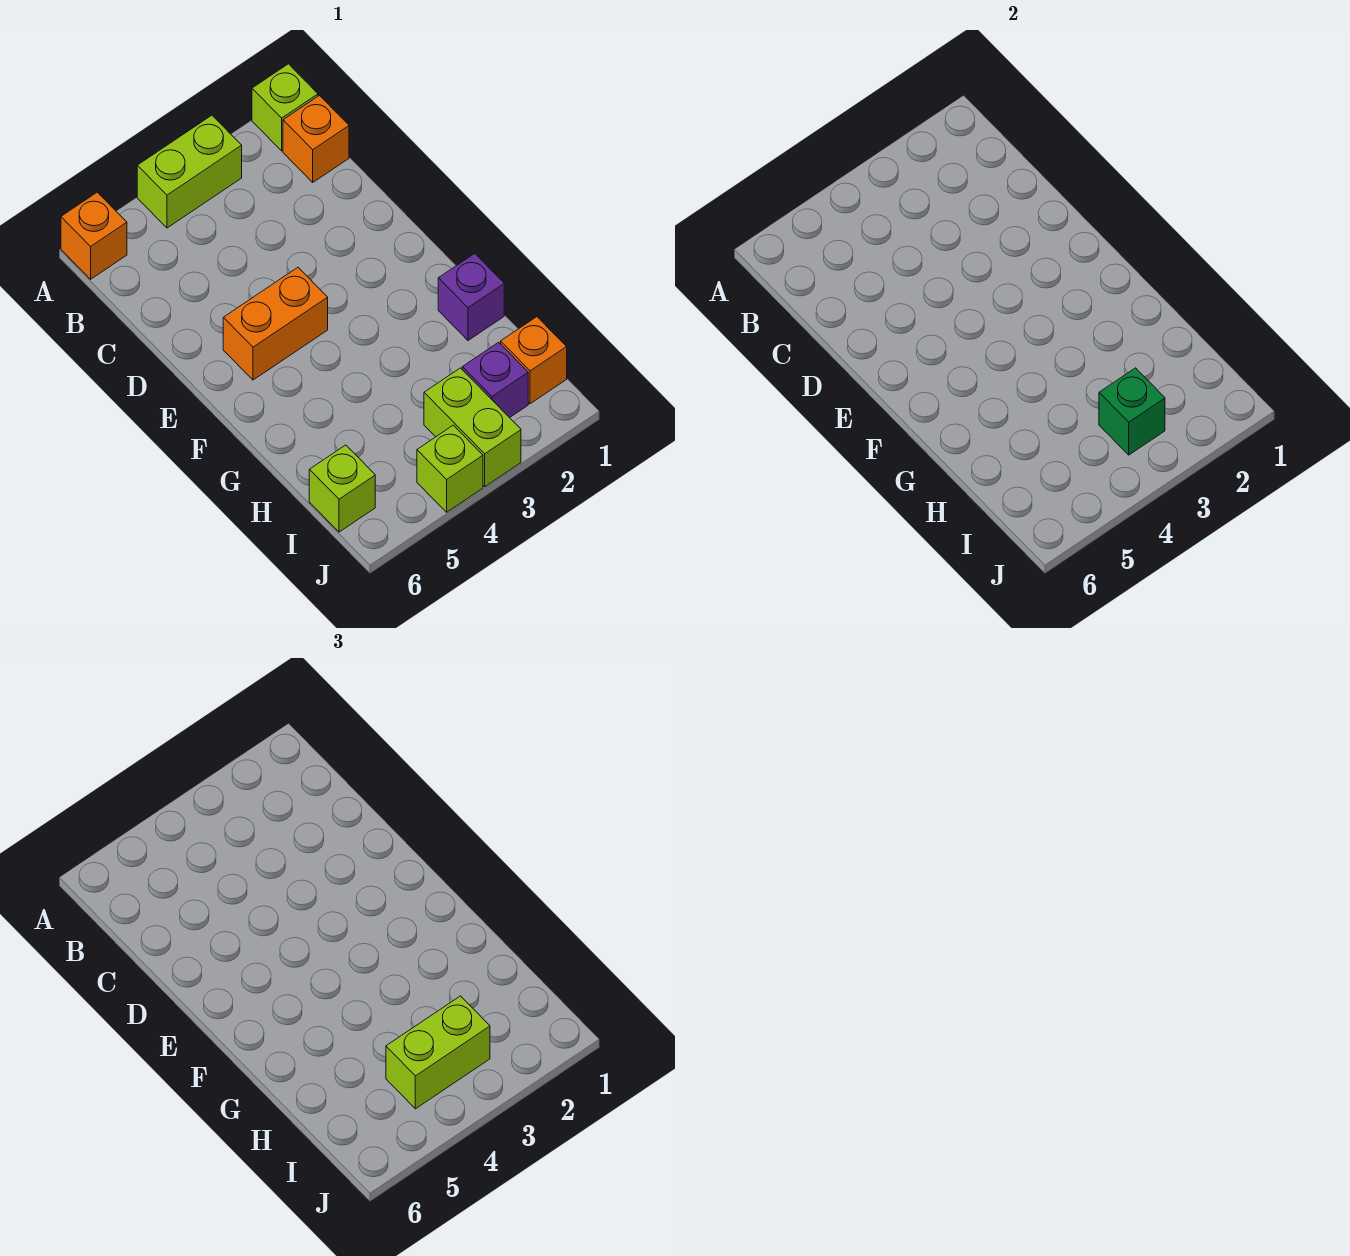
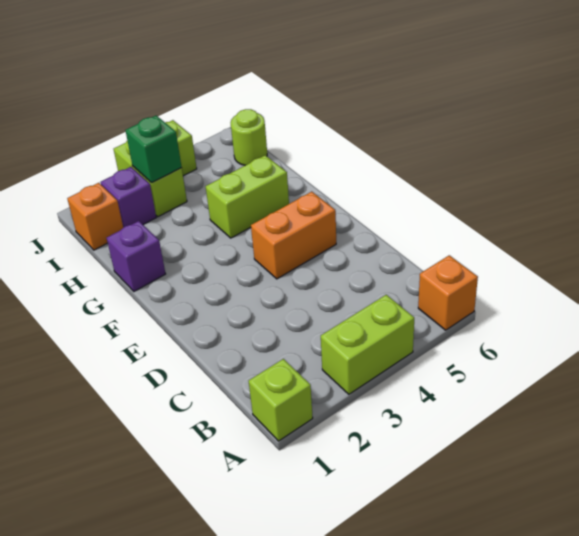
orange brick B1 level 1 -> none
lime brick I3:I4 level 3 -> lime brick G4:G5 level 1
lime brick I6 level 1 -> lime round brick I6 level 1

